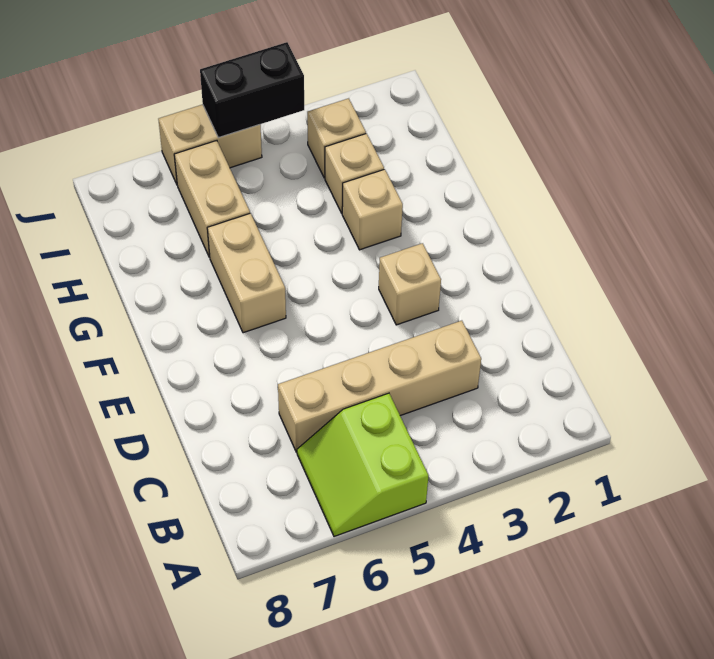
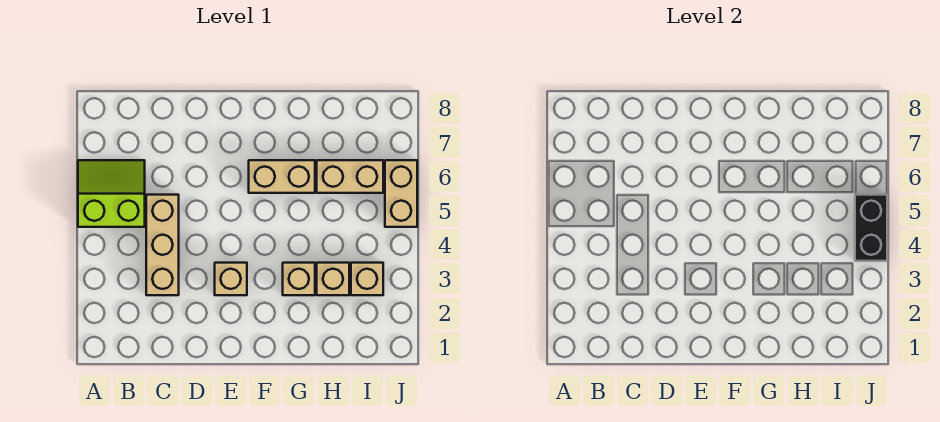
tan brick C3:C6 level 1 -> tan brick C3:C5 level 1

